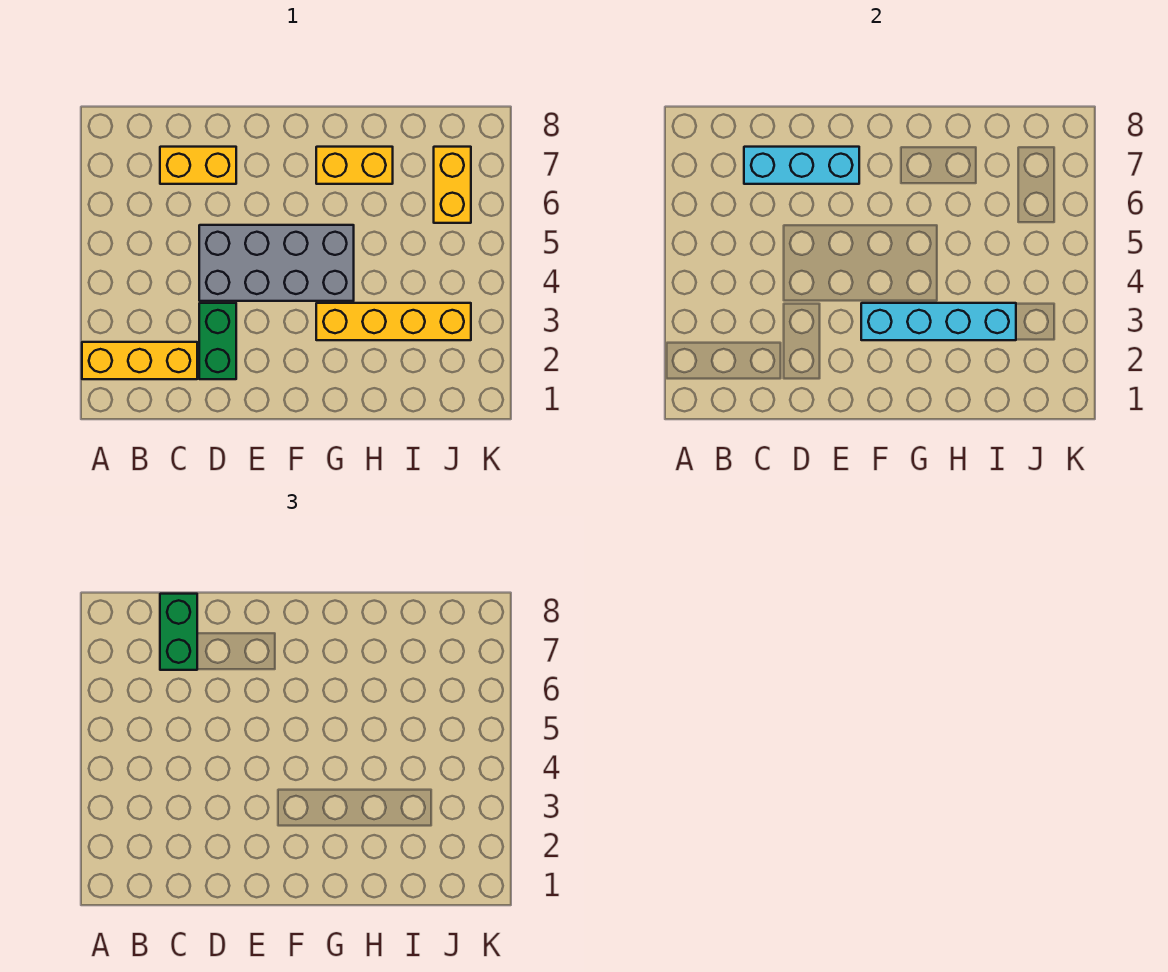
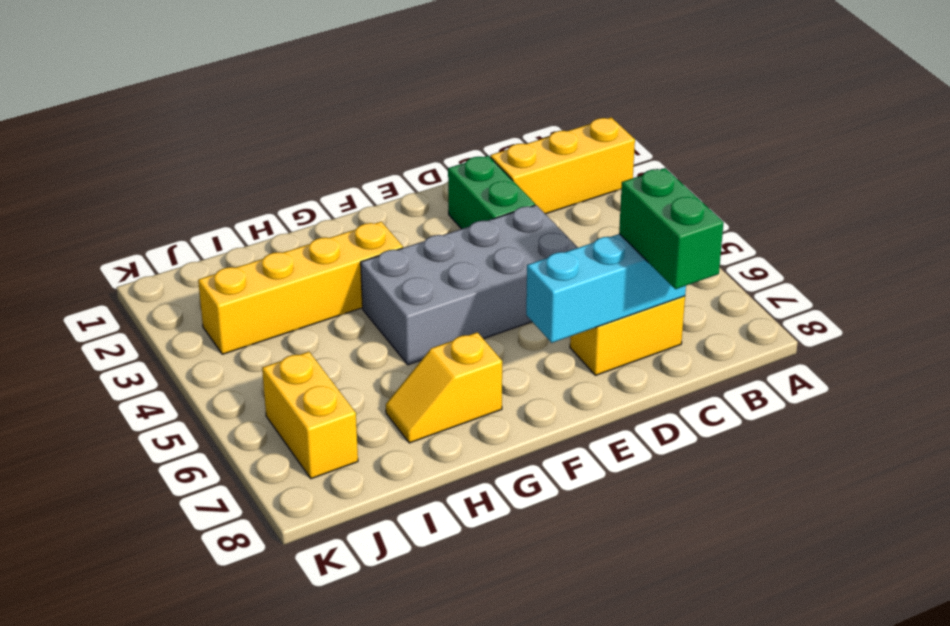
cyan brick F3:I3 level 2 -> none
yellow brick G7:H7 level 1 -> yellow slope G7:H7 level 1 top G

